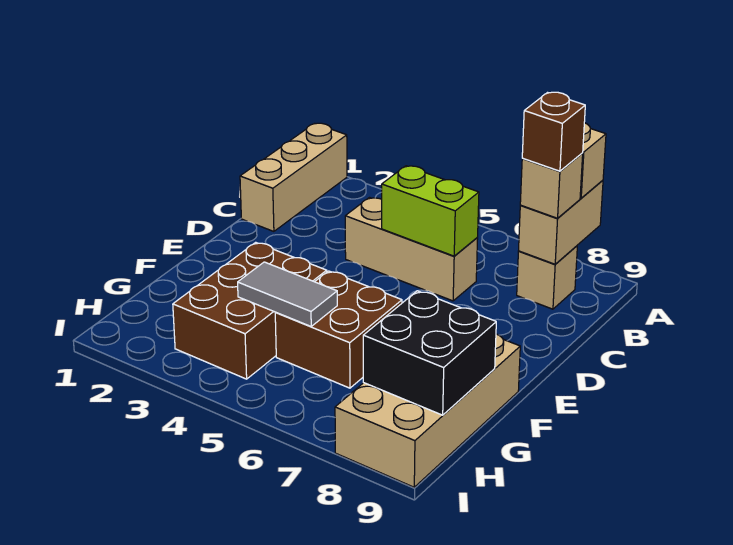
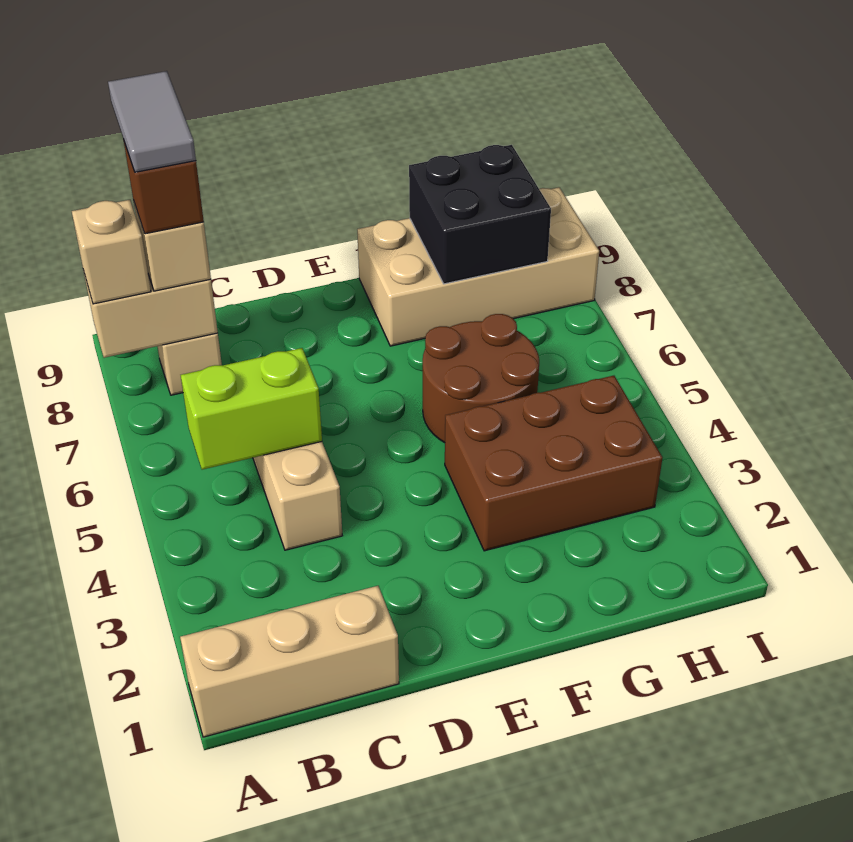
lime brick C5:C6 level 2 -> lime brick B5:C5 level 2
brown brick F5:G6 level 1 -> brown round brick F5:G6 level 1
grey tile G4:G5 level 2 -> grey tile B8:B9 level 5

